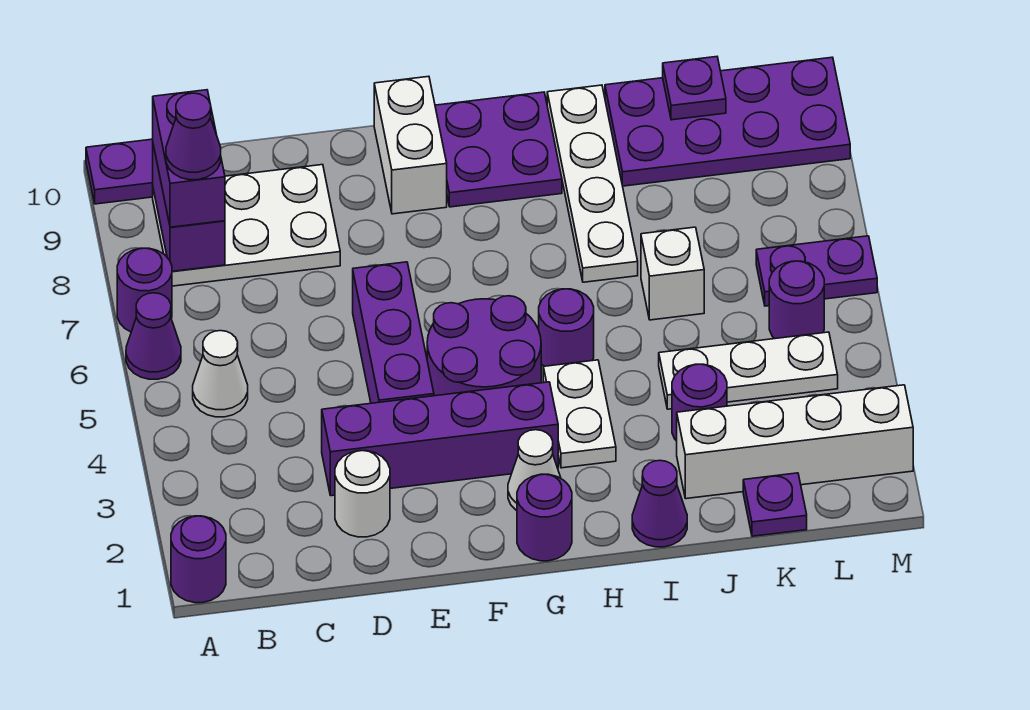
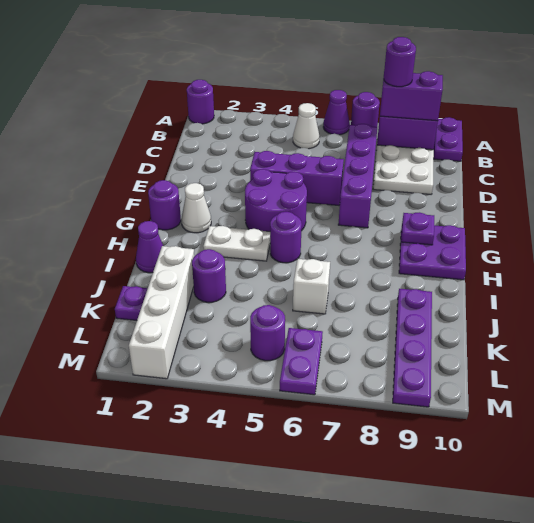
purple cone B8 level 4 -> purple round brick B8 level 4
white round brick D2 level 1 -> none
purple brick D3:G3 level 1 -> purple brick C7:F7 level 1
white brick F9:F10 level 1 -> none
white plate I7:I10 level 1 -> none
white plate J4:L4 level 1 -> none
purple plate J9:M10 level 1 -> purple plate J9:M9 level 1
purple plate K10 level 2 -> purple plate G9 level 2

